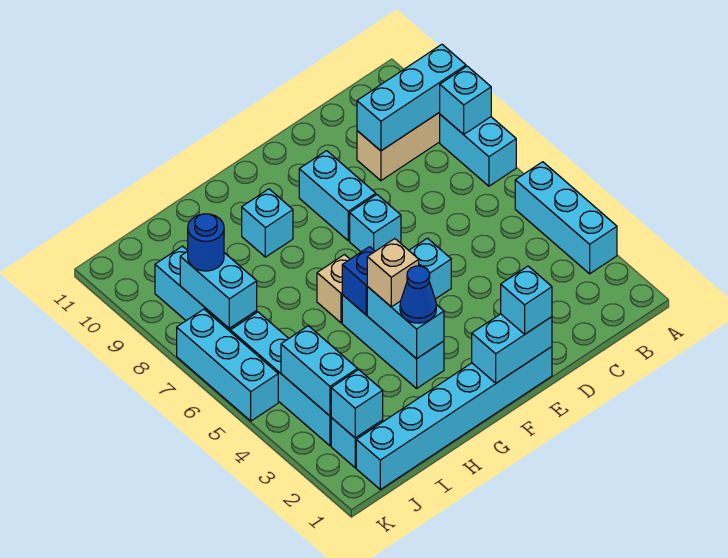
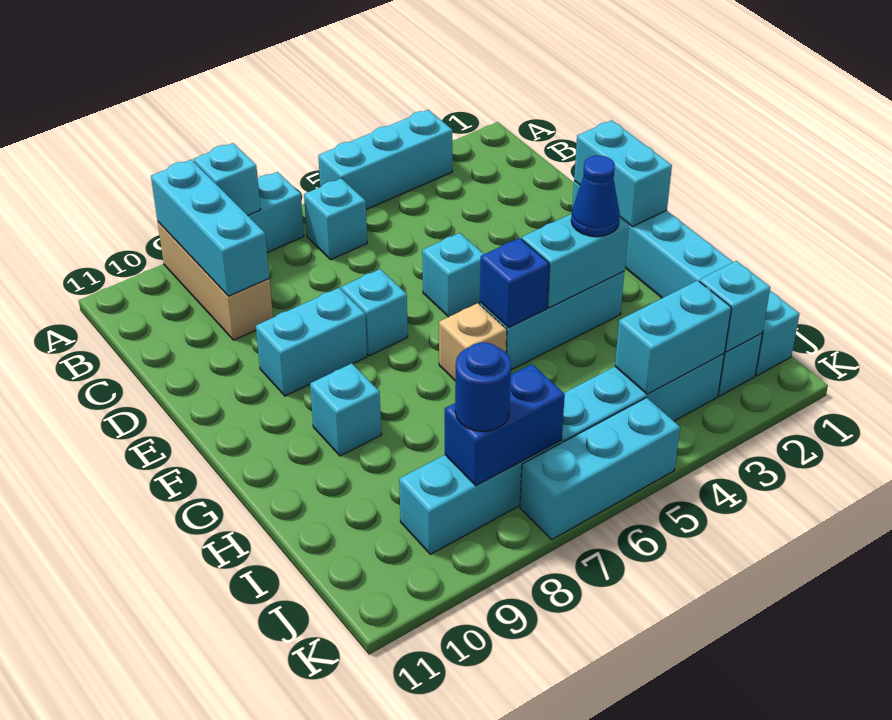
cyan brick E1 level 3 -> cyan brick B6 level 1
tan brick G4 level 3 -> none
cyan brick J7:J8 level 2 -> blue brick J7:J8 level 2

